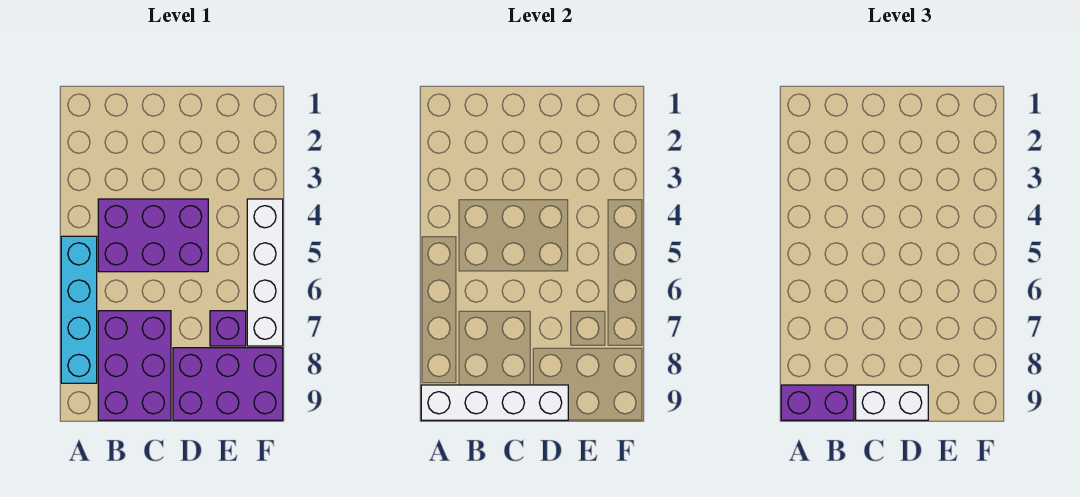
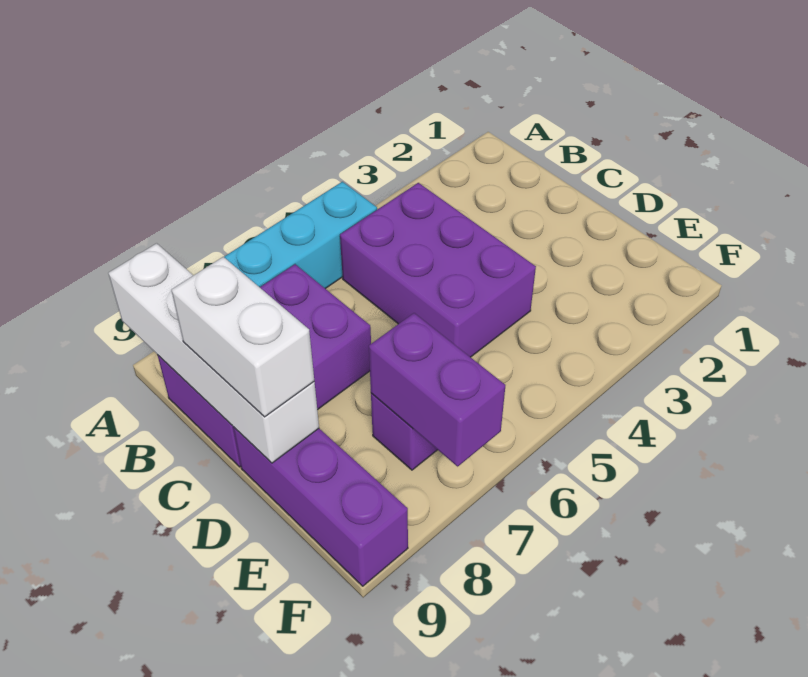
purple brick A9:B9 level 3 -> purple brick E7:F7 level 2
purple brick D8:F9 level 1 -> purple brick D9:F9 level 1
white brick F4:F7 level 1 -> none

